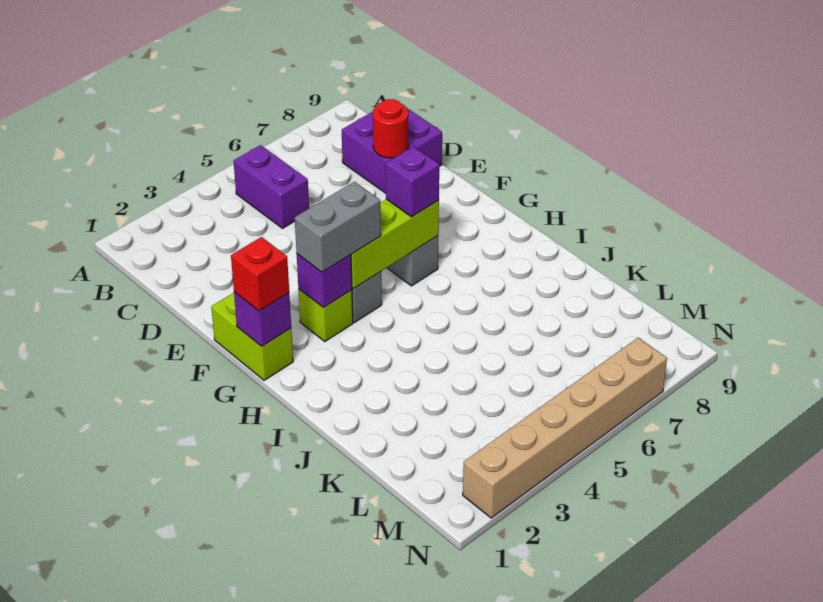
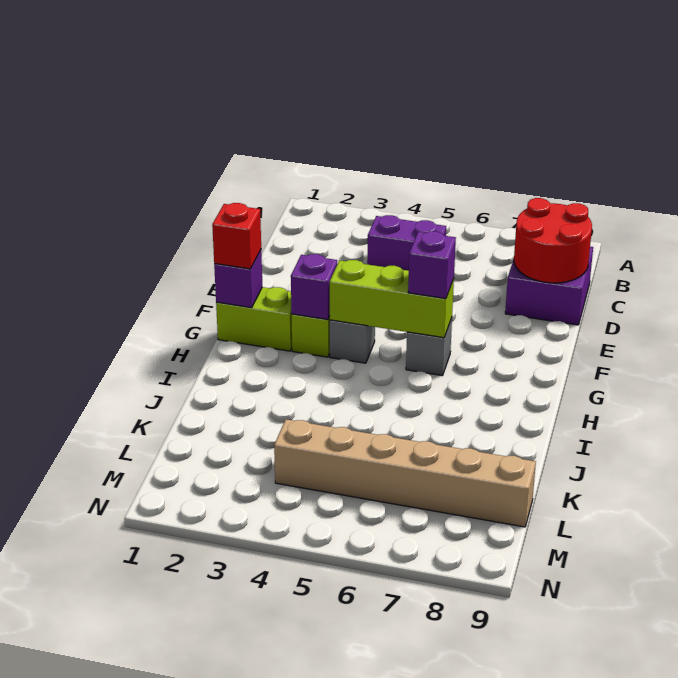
purple brick B5:C5 level 1 -> purple brick C4:C5 level 1
red round brick D8 level 2 -> red round brick C8:D9 level 2
lime brick F1:G1 level 1 -> lime brick G1:G2 level 1
grey brick G3:G4 level 3 -> none
tan brick N2:N7 level 1 -> tan brick L4:L9 level 1

